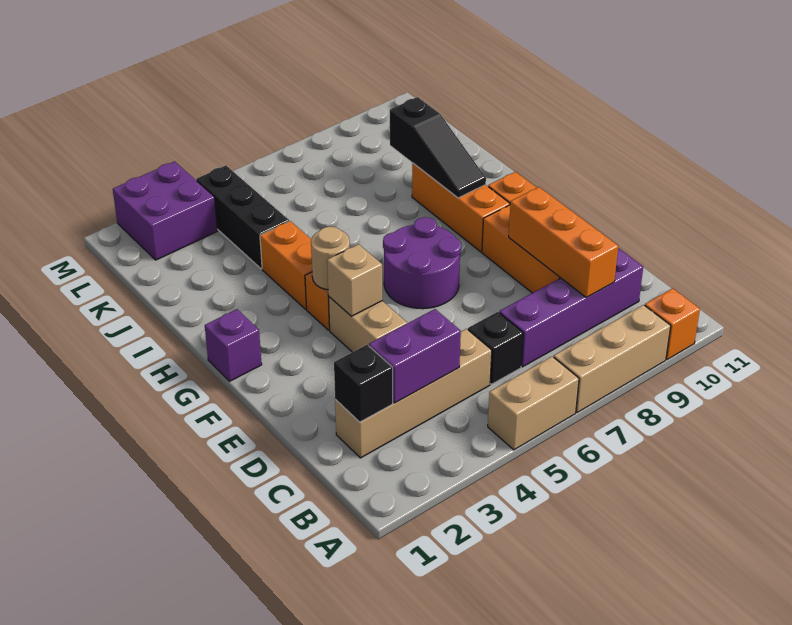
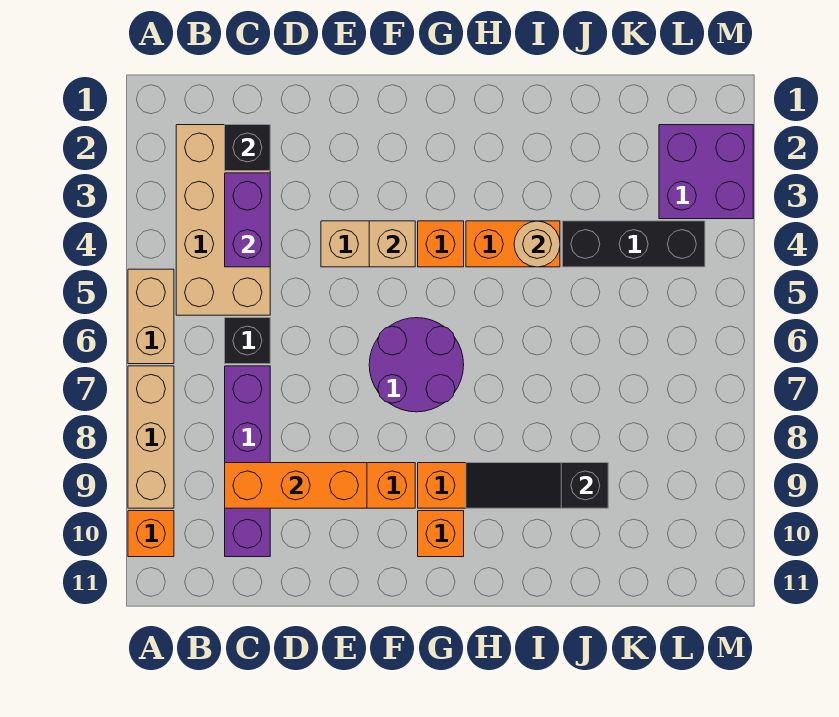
tan brick C2:C5 level 1 -> tan brick B2:C5 level 1
purple brick G1 level 1 -> none
tan round brick G4 level 2 -> tan round brick I4 level 2

